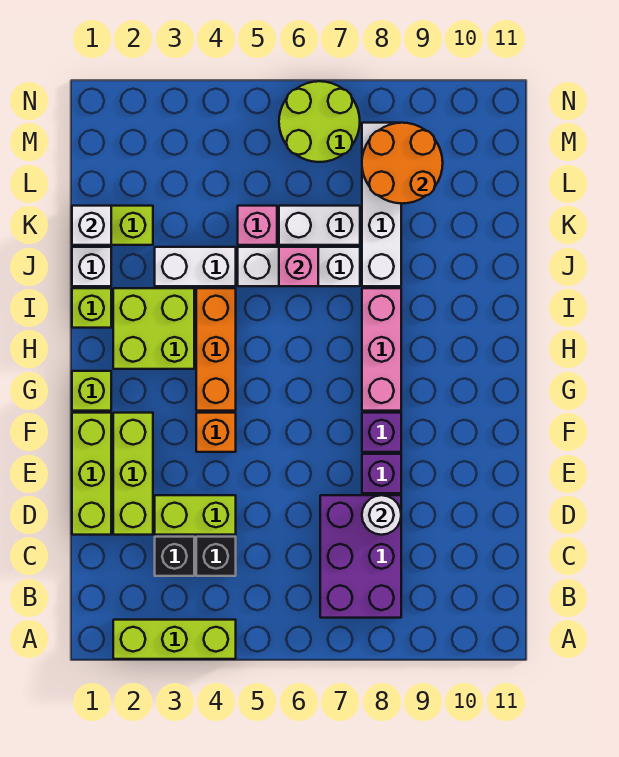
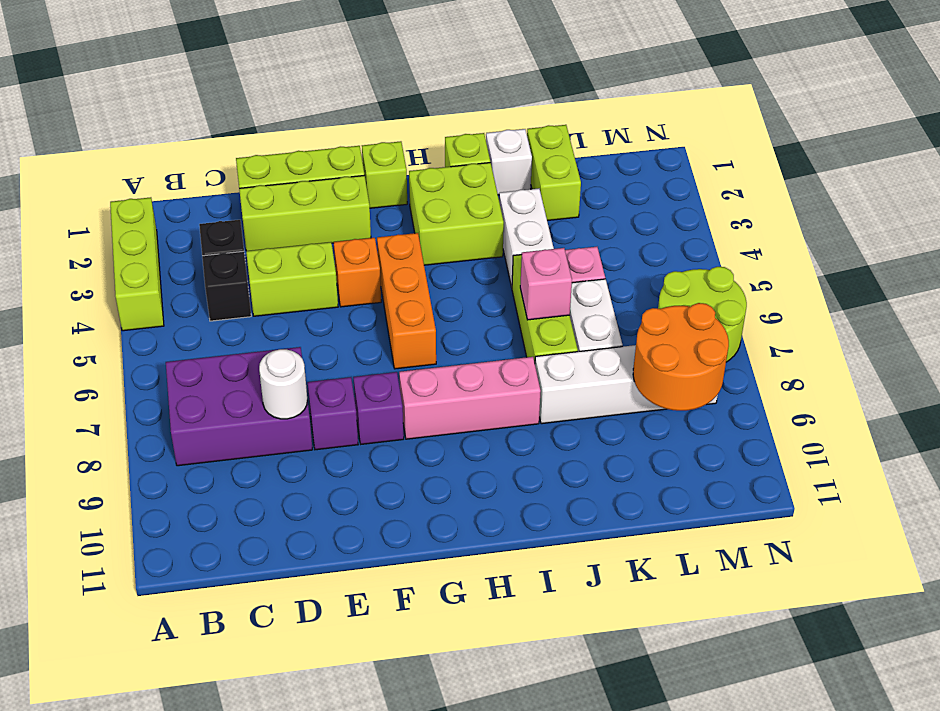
lime brick D3:D4 level 1 -> lime brick D4:E4 level 1
orange brick G4:I4 level 1 -> orange brick G4:G6 level 1
white brick J5:J7 level 1 -> lime brick J5:J7 level 1
white brick K1 level 2 -> none

